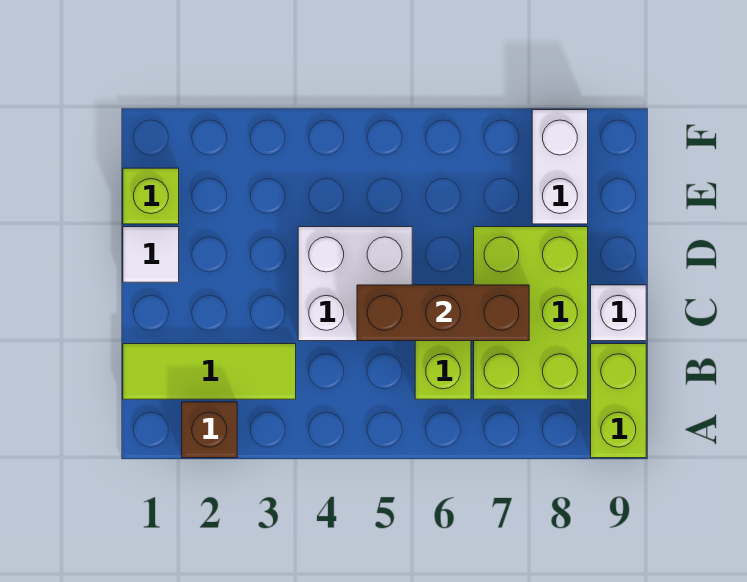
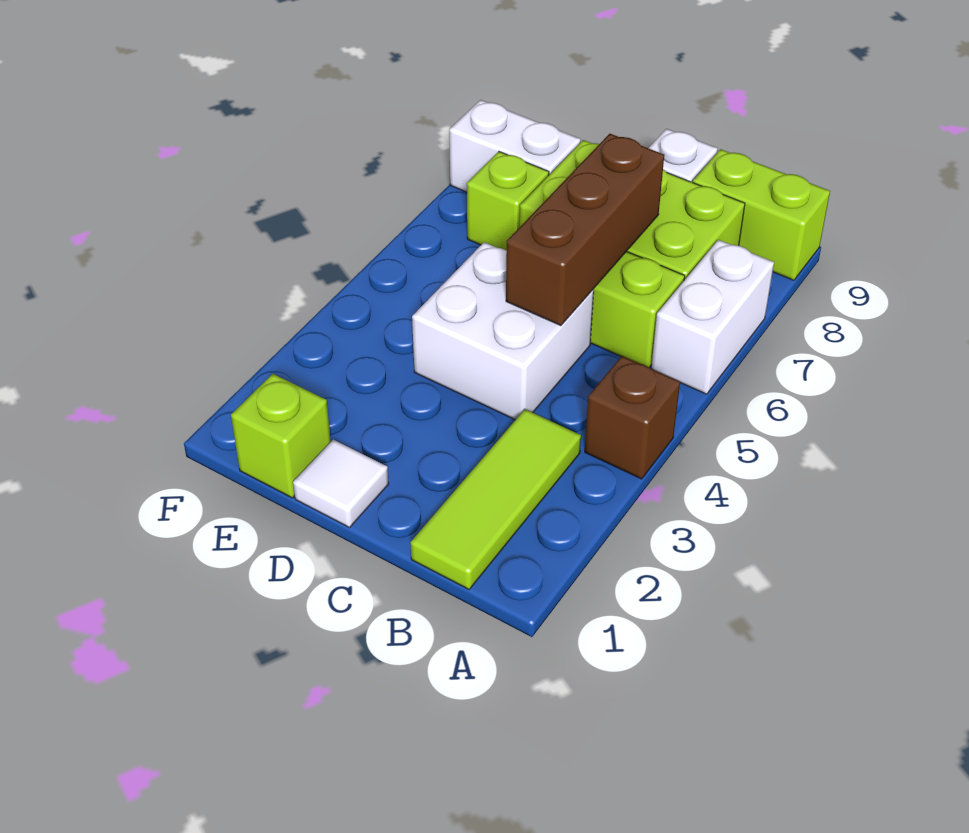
brown brick A2 level 1 -> brown brick A4 level 1
none -> white brick A6:A7 level 1
none -> lime brick E7 level 1

